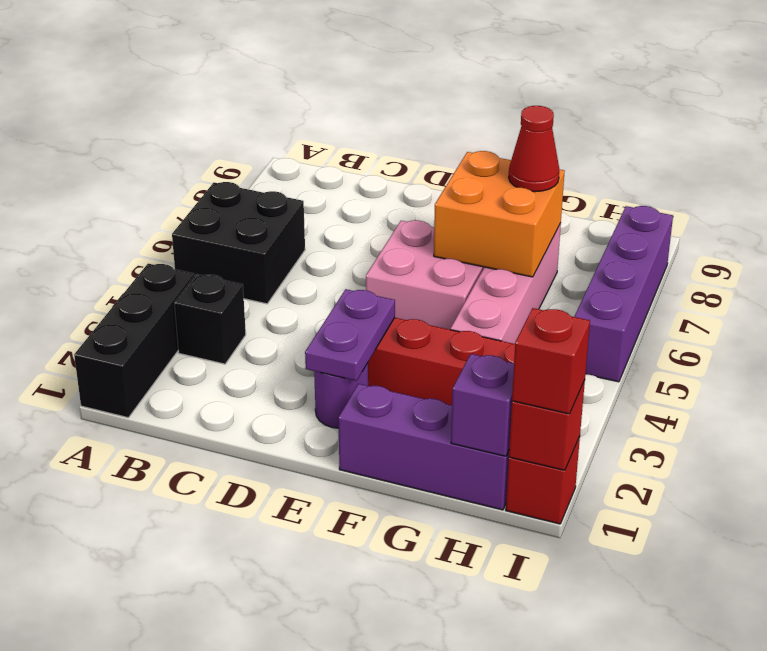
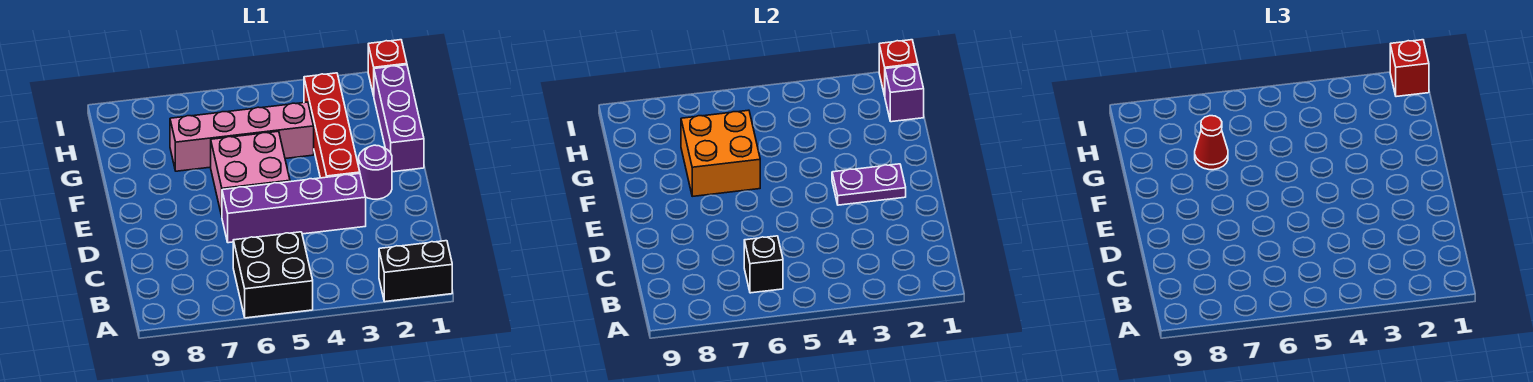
black brick A1:A3 level 1 -> black brick A1:A2 level 1
black brick B3 level 1 -> black brick B6 level 2
purple brick I5:I8 level 1 -> purple brick D3:D6 level 1

